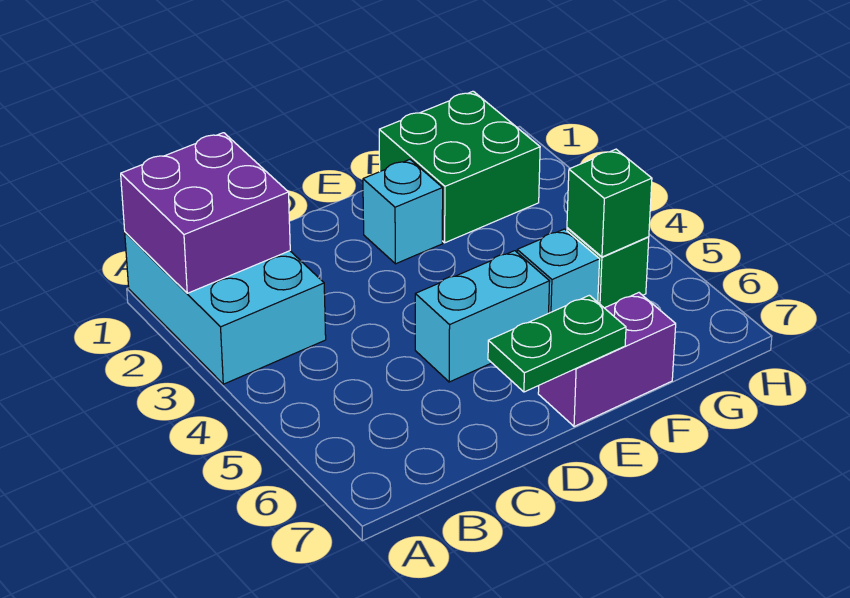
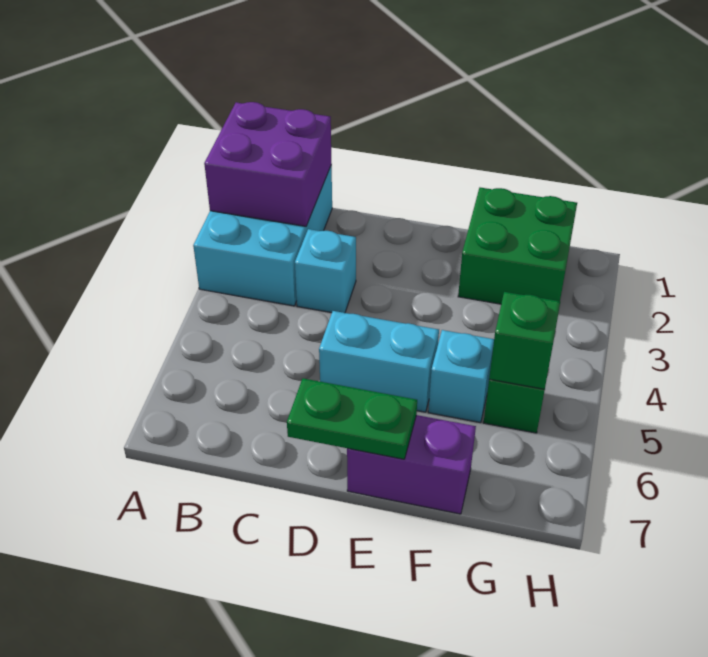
cyan brick E2 level 1 -> cyan brick C3 level 1

